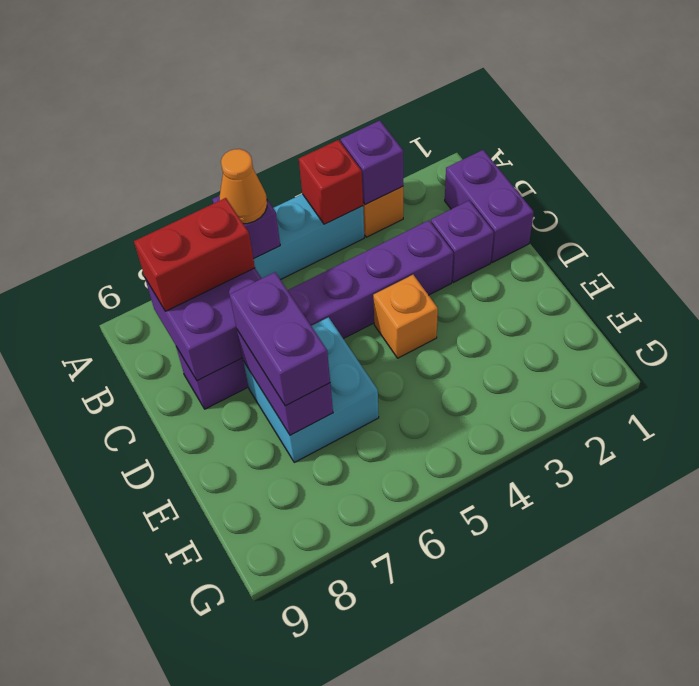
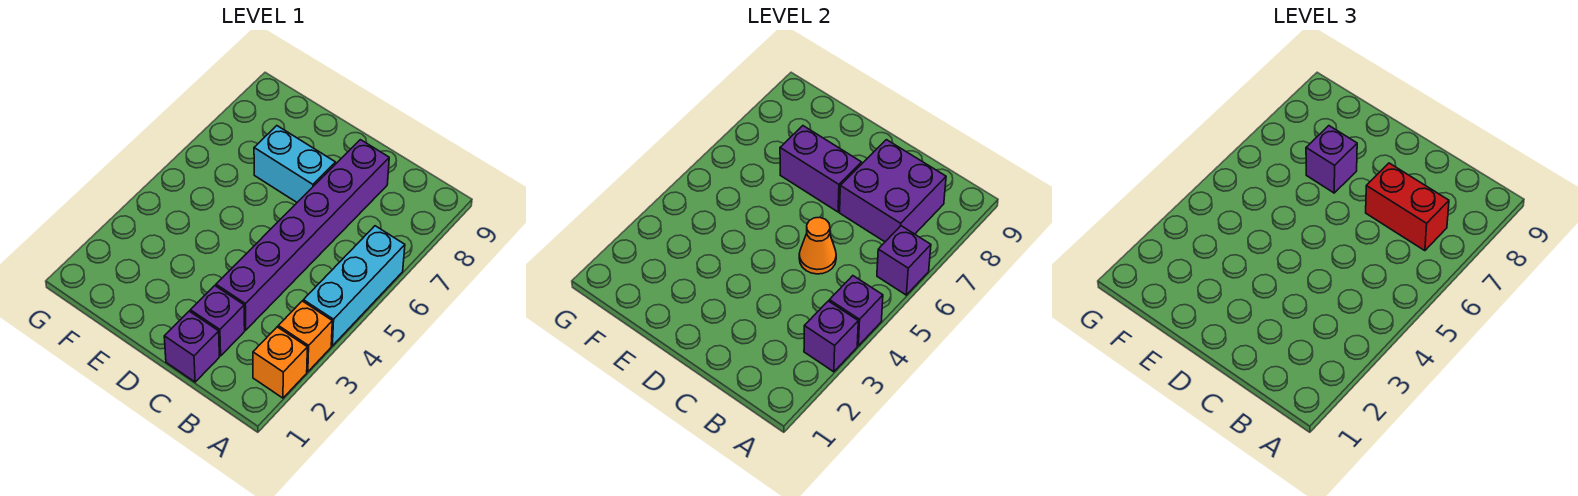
red brick A4 level 2 -> purple brick A4 level 2
orange cone A6 level 3 -> orange cone C5 level 2
purple brick B1:C1 level 1 -> purple brick C1 level 1
red brick B7:B8 level 3 -> red brick B7:C7 level 3
orange brick D4 level 1 -> orange brick A2 level 1
cyan brick D6:E7 level 1 -> cyan brick D7:E7 level 1
purple brick D7:E7 level 3 -> purple brick E7 level 3

